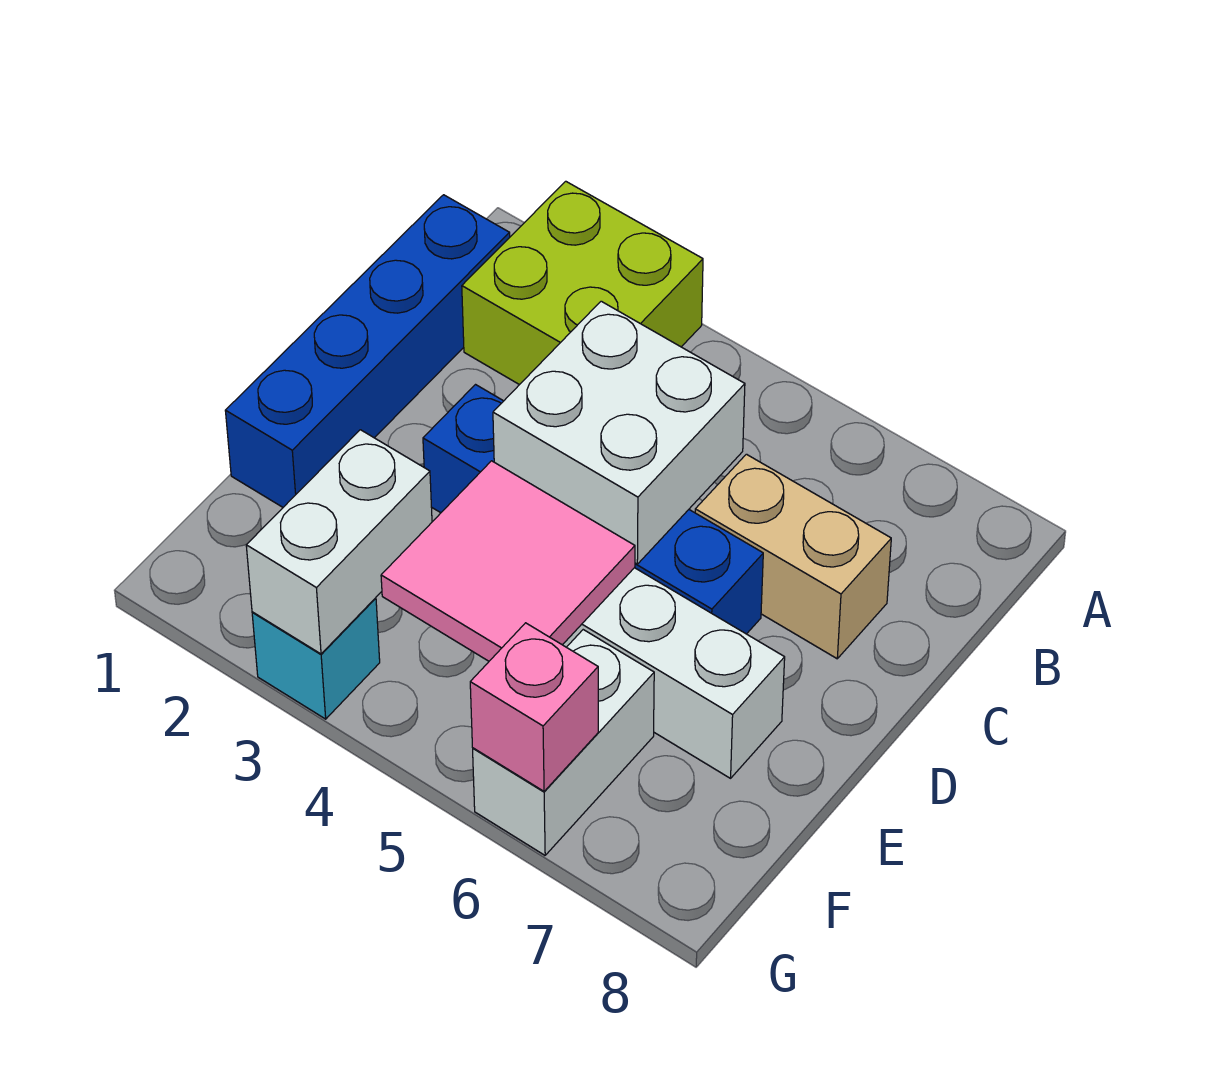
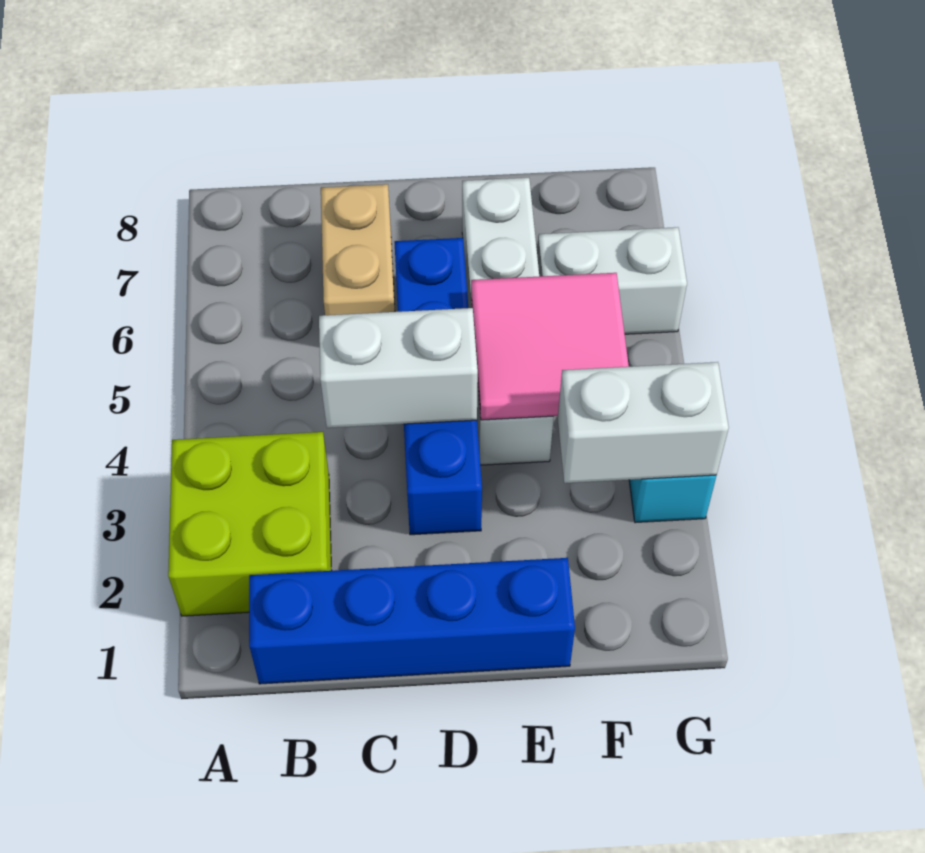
white brick C4:D5 level 2 -> white brick C4:D4 level 2
pink brick G6 level 2 -> none

